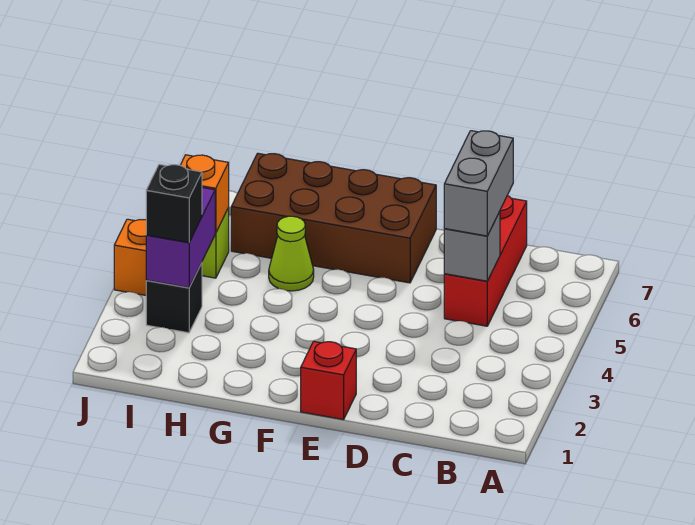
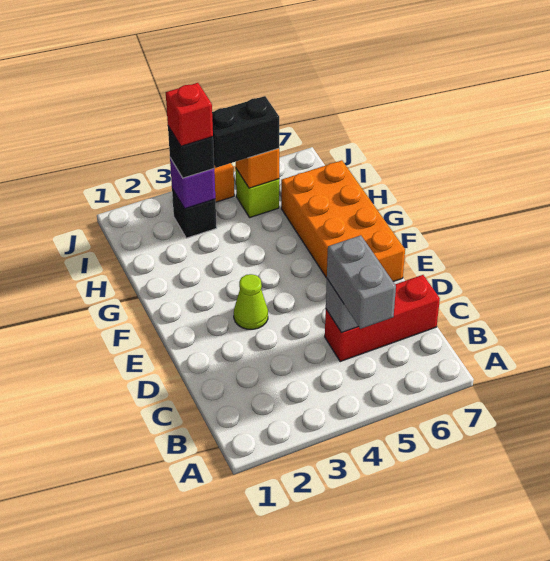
grey brick C5:C6 level 3 -> grey brick B5:C5 level 3
red brick E1 level 1 -> red brick I3 level 4
brown brick E6:H7 level 1 -> orange brick E6:H7 level 1
lime cone G5 level 1 -> lime cone E3 level 1
purple brick I3:I4 level 2 -> purple brick I3 level 2
none -> black brick I4:I5 level 3

